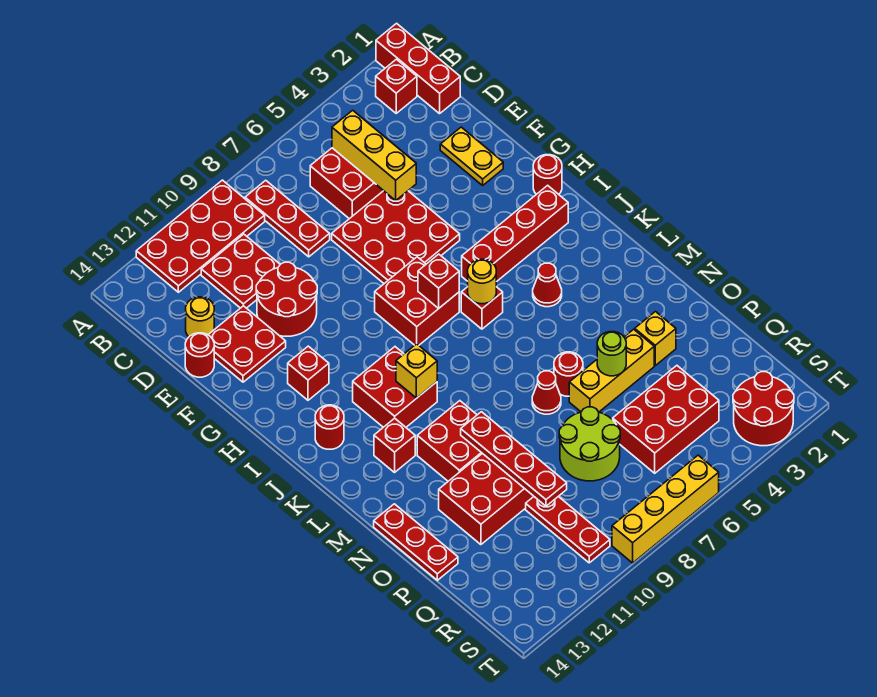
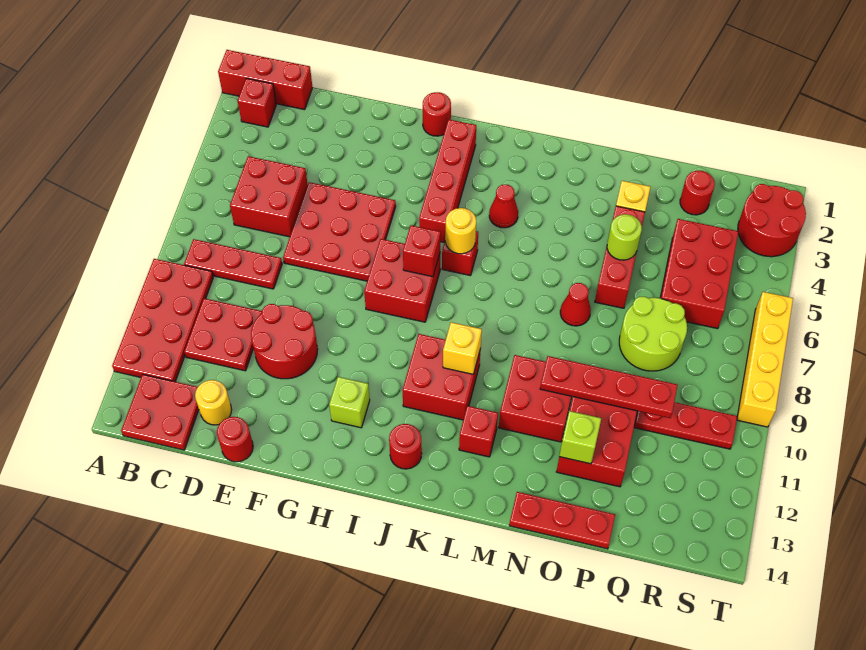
yellow brick C5:E5 level 2 -> none
yellow plate E2:F2 level 1 -> none
red plate E12:F13 level 1 -> red plate B13:C14 level 1
red brick H12 level 1 -> lime brick H12 level 1
red round brick N6 level 1 -> red round brick Q2 level 1
yellow brick O4:O6 level 1 -> red brick O4:O6 level 1
none -> lime brick O12 level 2

